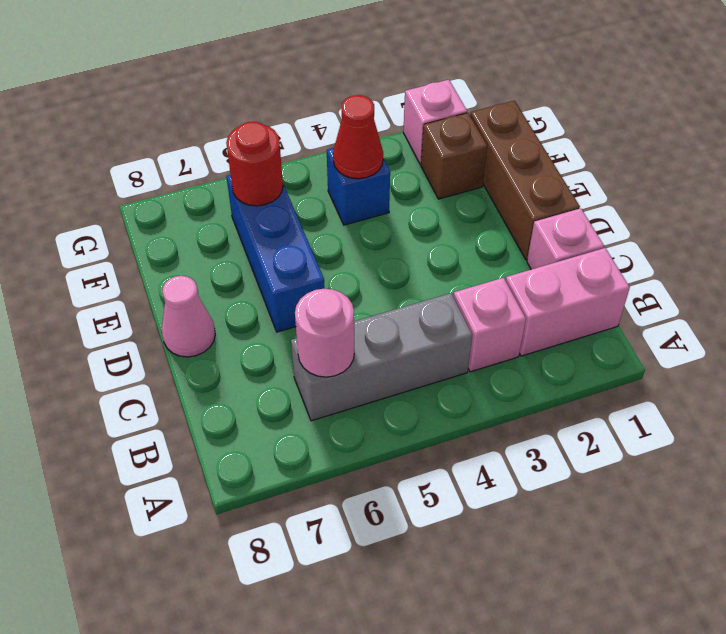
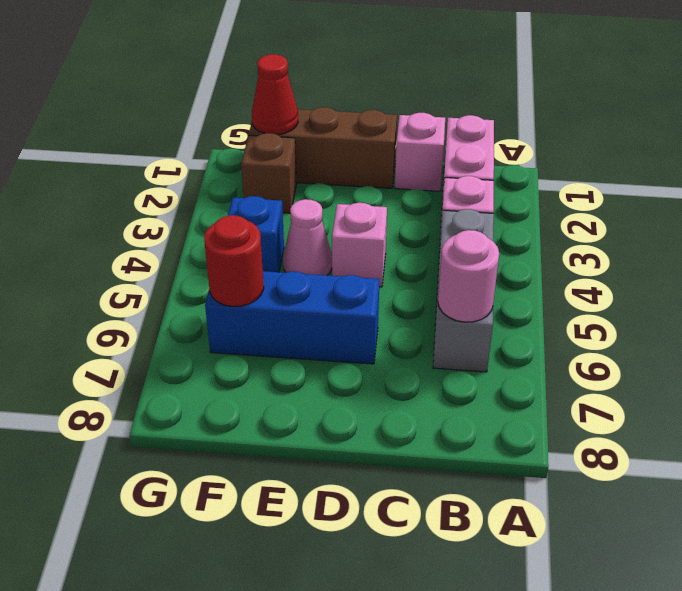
pink cone D8 level 1 -> pink cone E4 level 1
red cone F4 level 2 -> red cone F1 level 2
pink brick G2 level 1 -> pink brick D4 level 1

